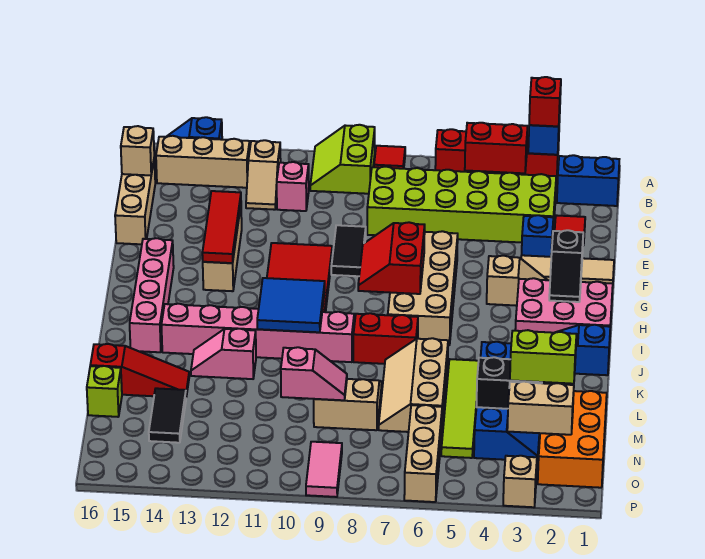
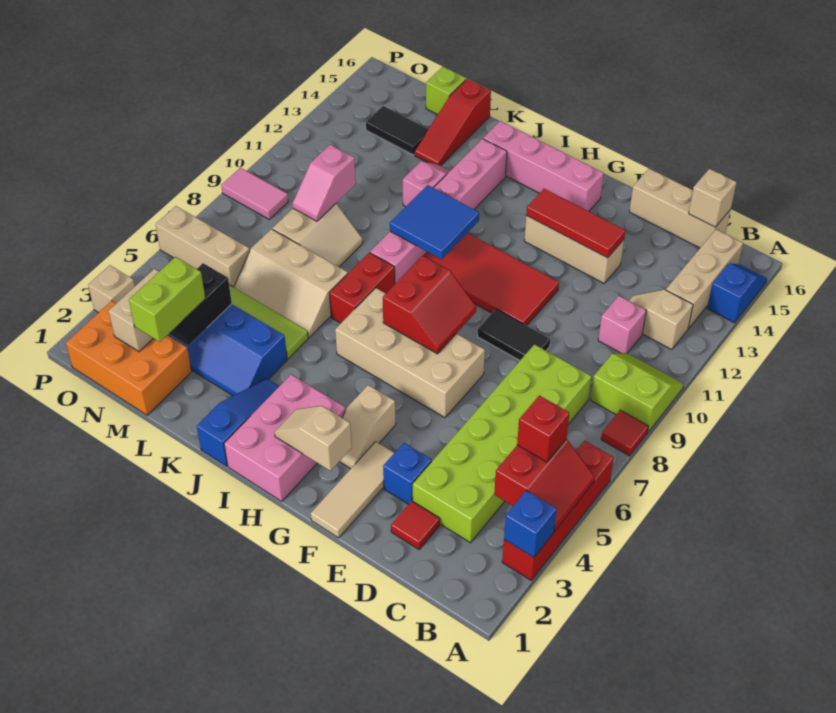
red brick A3 level 3 -> red brick B5 level 3
blue brick B1:B2 level 1 -> none
black slope G2:H2 level 2 top G -> tan slope G2:H2 level 2 top G
red slope G7:H8 level 2 top 7 -> red slope G7:H8 level 2 top H
tan slope K6:M7 level 1 top 6 -> tan slope K6:M7 level 1 top 7

